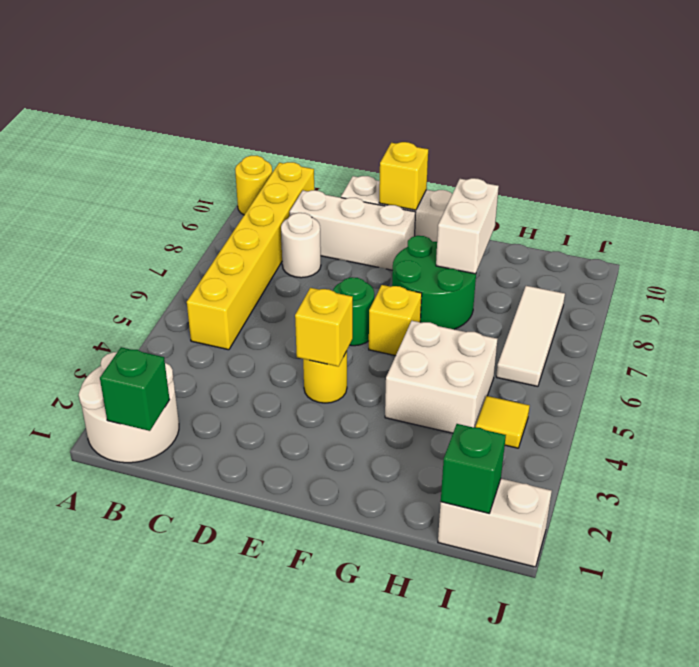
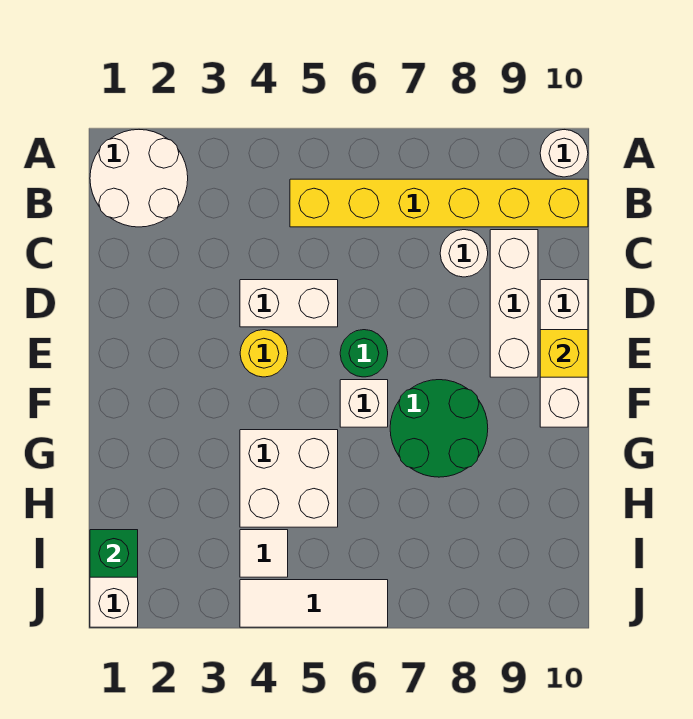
yellow round brick A10 level 1 -> white round brick A10 level 1
green brick B1 level 2 -> none
yellow brick E4 level 2 -> none
yellow brick F6 level 1 -> white brick F6 level 1
white brick G8:G9 level 2 -> white brick D4:D5 level 1
yellow tile I4 level 1 -> white tile I4 level 1
white tile I6:I8 level 1 -> white tile J4:J6 level 1

